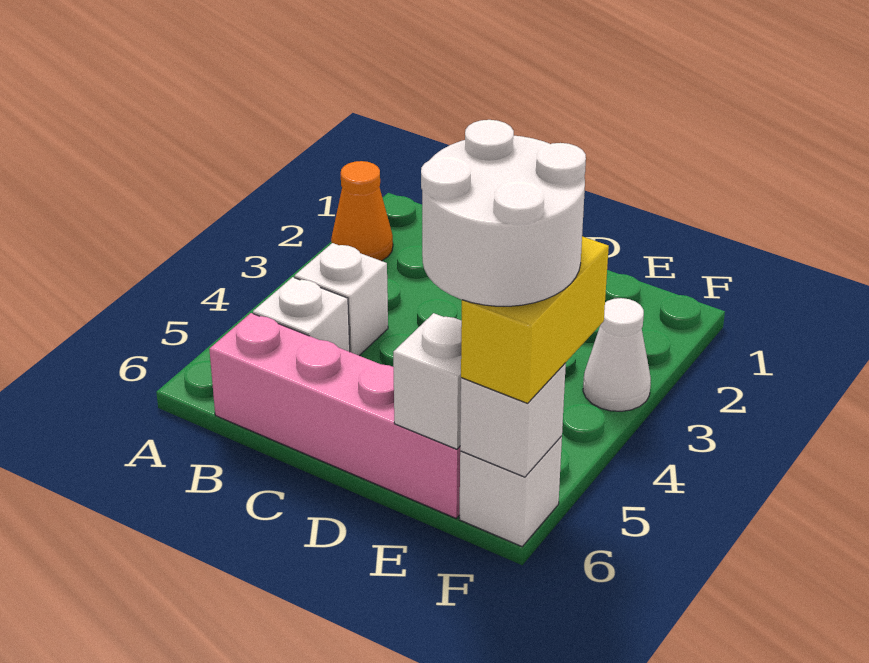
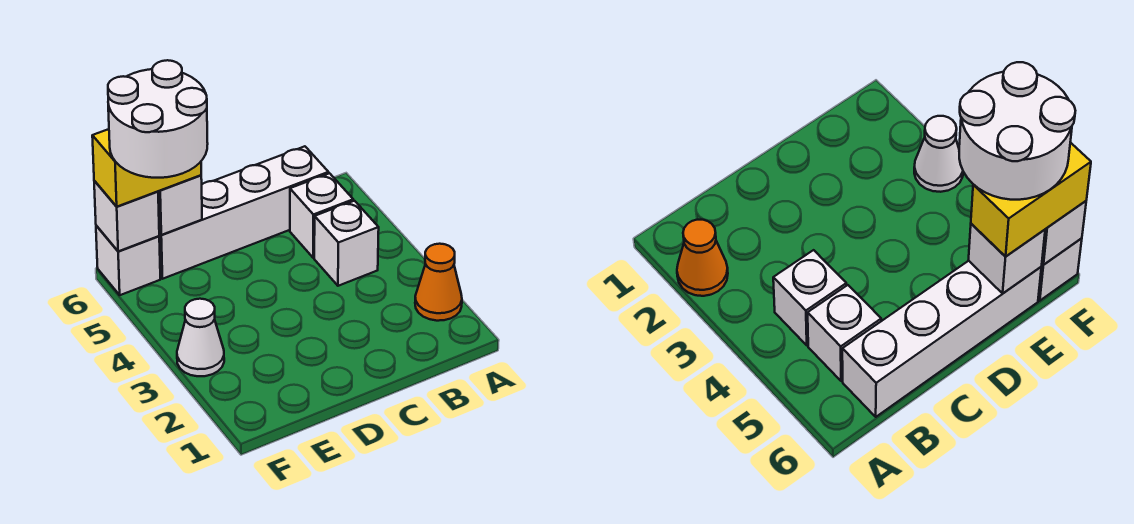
pink brick B6:E6 level 1 -> white brick B6:E6 level 1
yellow brick F5:F6 level 3 -> yellow brick E6:F6 level 3

